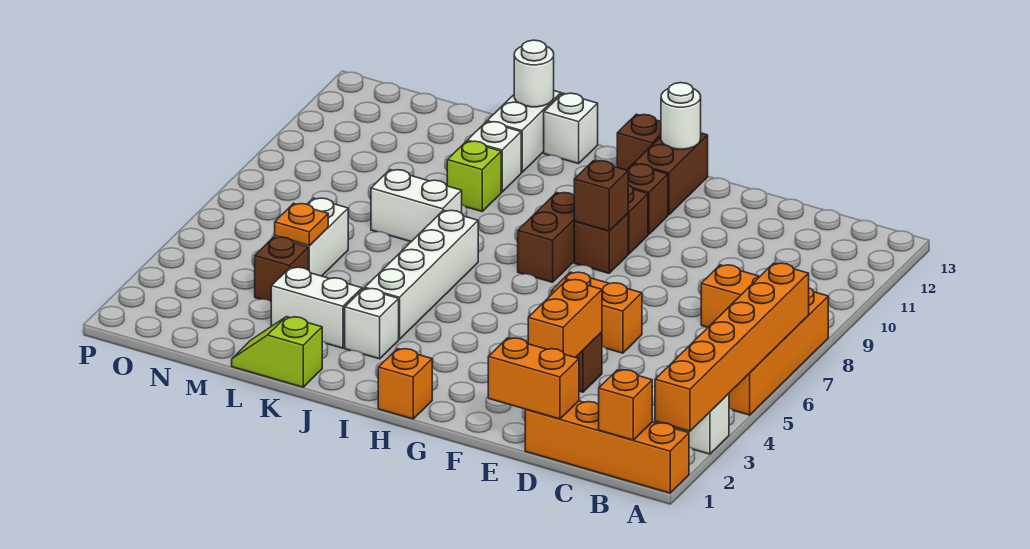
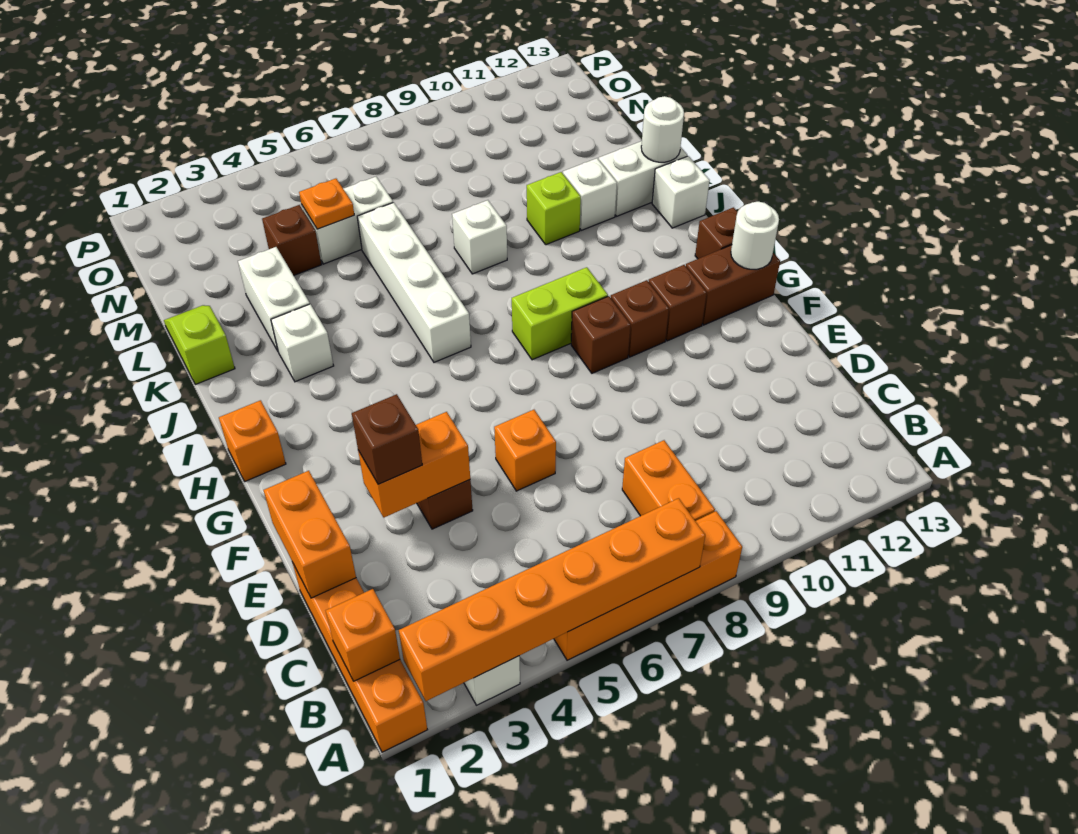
orange brick E6:F6 level 1 -> orange brick E6 level 1
brown brick G9 level 2 -> brown brick E3 level 3
brown brick H8:H9 level 1 -> lime brick H8:H9 level 1
white brick J4:J7 level 1 -> white brick I6:L6 level 1
white brick K8:L8 level 1 -> white brick K8 level 1

